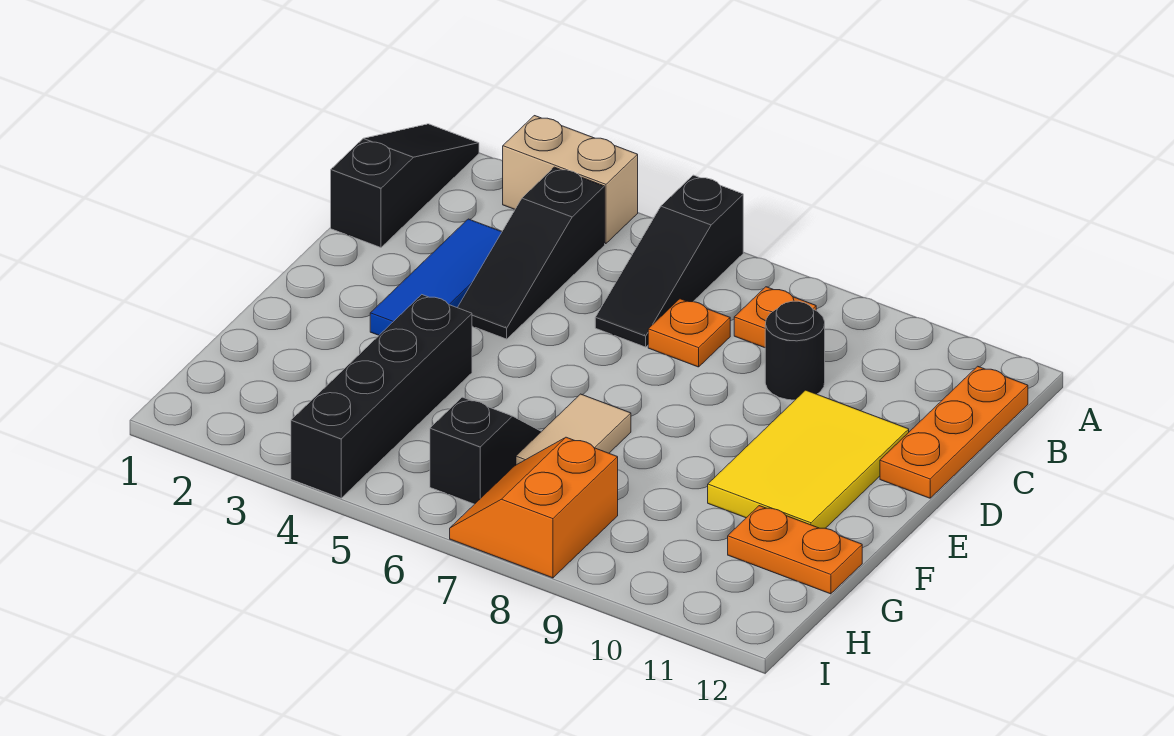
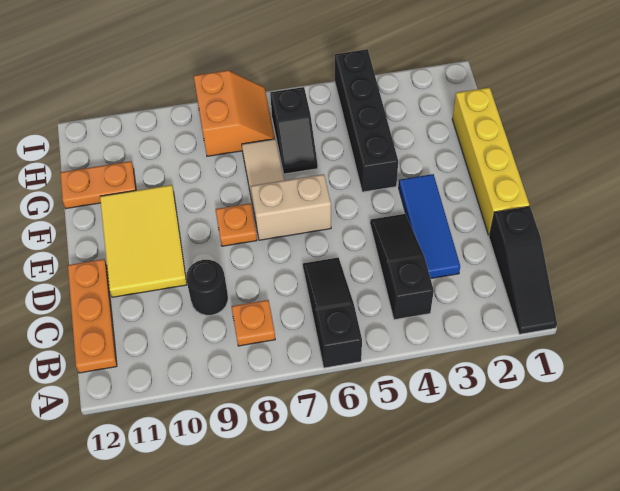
tan brick A3:A4 level 1 -> tan brick E6:E7 level 1
orange plate C7 level 1 -> orange plate E8 level 1
none -> yellow brick D1:G1 level 1

